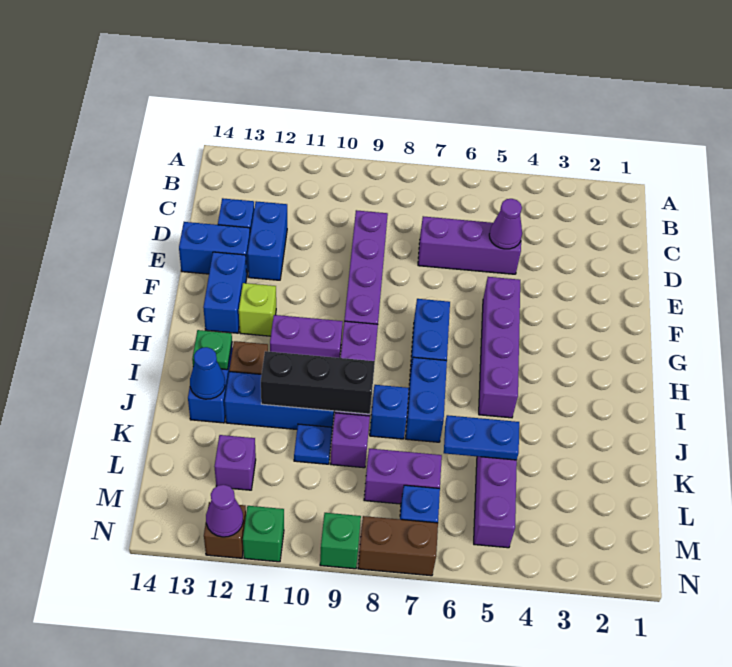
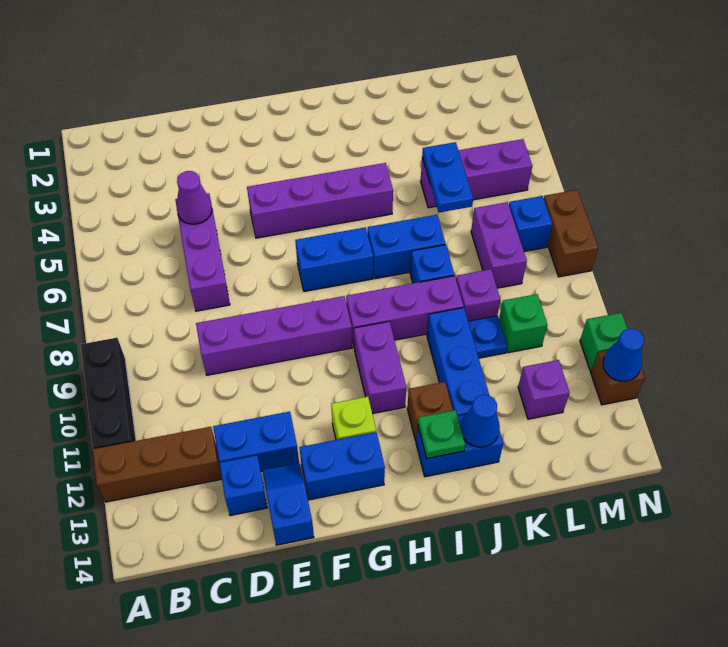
none -> brown brick A12:C12 level 1
blue brick E13:E14 level 1 -> blue slope E13:E14 level 1 top 14
black brick J9:J11 level 2 -> black brick A9:A11 level 1
green brick N9 level 1 -> green brick L10 level 1
purple cone N12 level 2 -> blue cone N12 level 2

